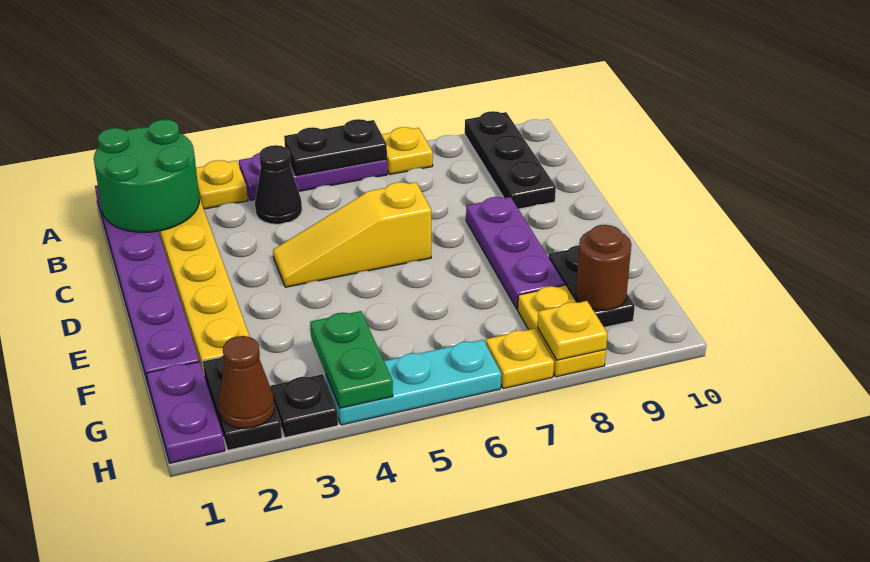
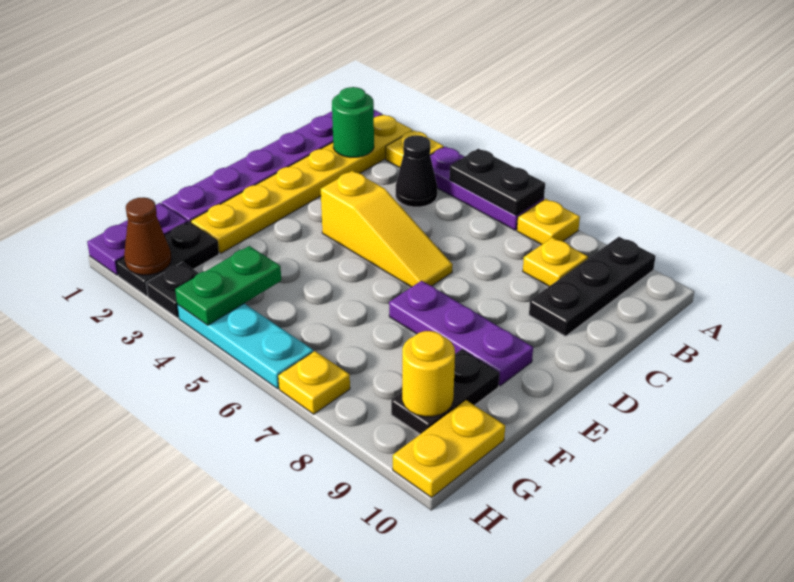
green round brick A1:B2 level 2 -> green round brick B2 level 2
yellow slope D4:D6 level 1 top 6 -> yellow slope D4:D6 level 1 top 4
purple plate D8:F8 level 1 -> purple plate E7:E9 level 1
yellow plate G8:H8 level 1 -> yellow plate G10:H10 level 1
brown round brick G9 level 2 -> yellow round brick G9 level 2
yellow plate H8 level 2 -> yellow plate B8 level 1

